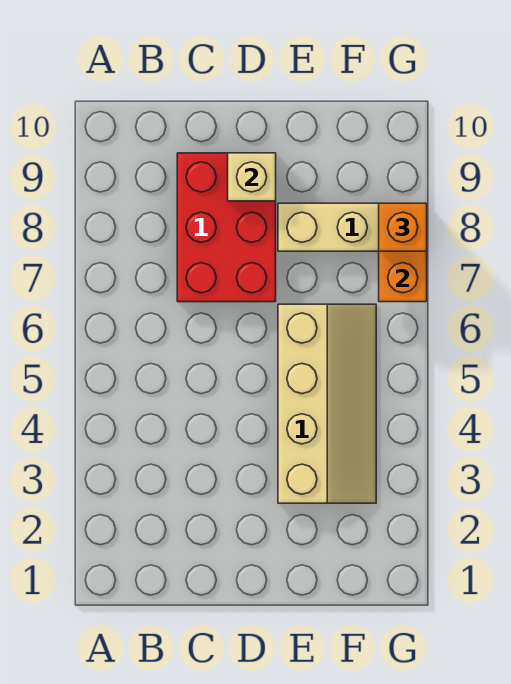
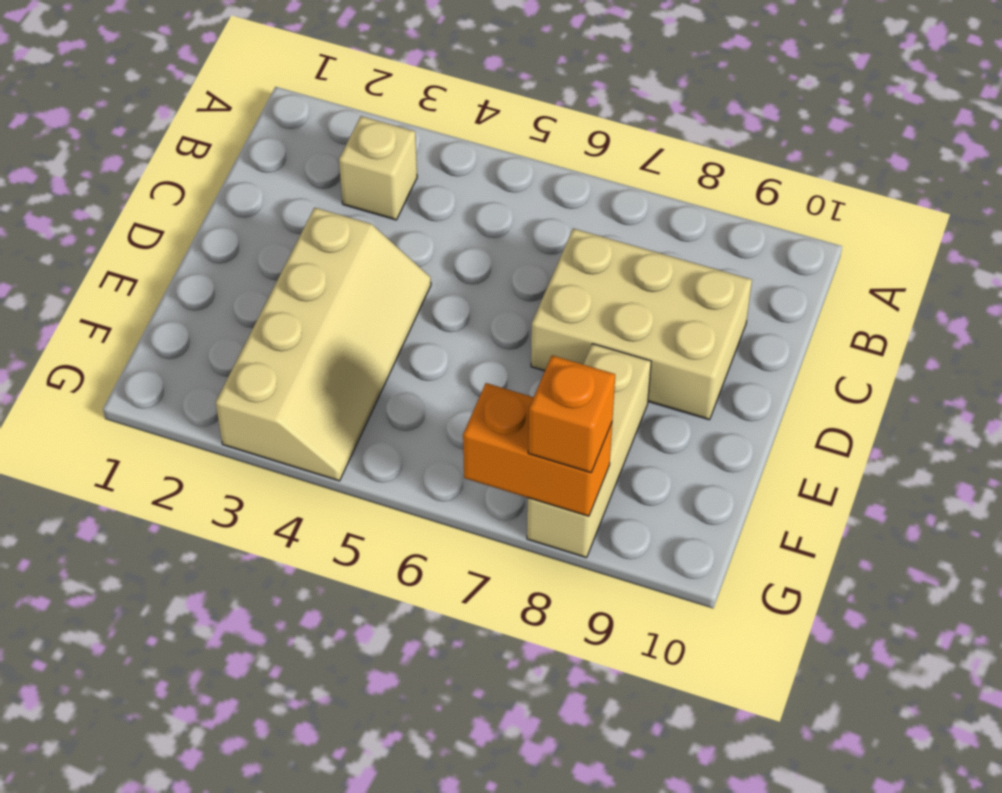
red brick C7:D9 level 1 -> tan brick C7:D9 level 1
tan brick D9 level 2 -> tan brick B3 level 1
tan slope E3:F6 level 1 top E -> tan slope D3:G4 level 1 top 3

